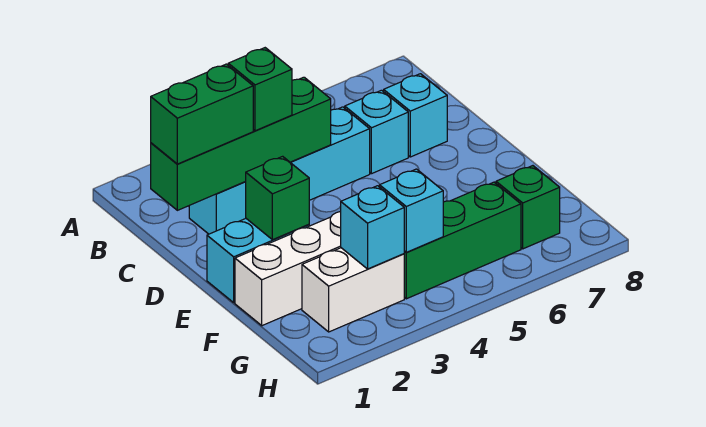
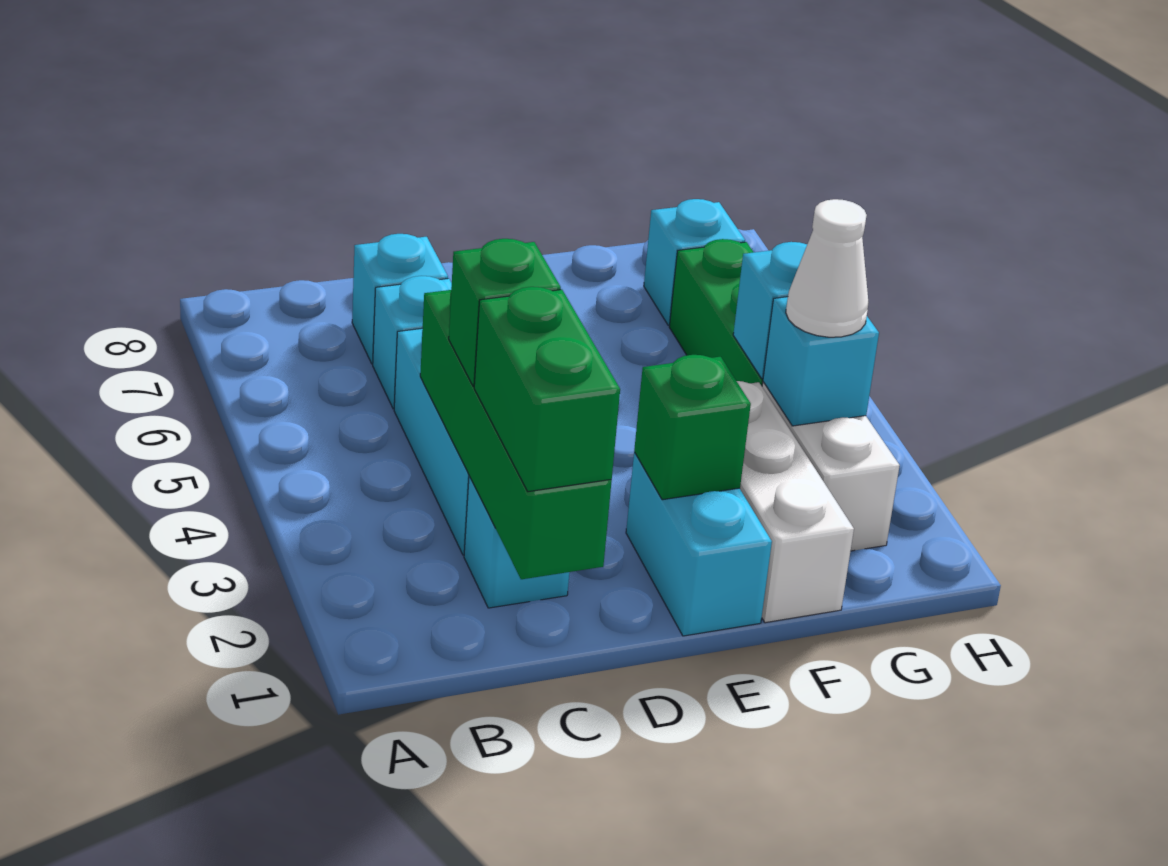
none -> white cone G3 level 3
green brick G7 level 1 -> cyan brick G7 level 1

